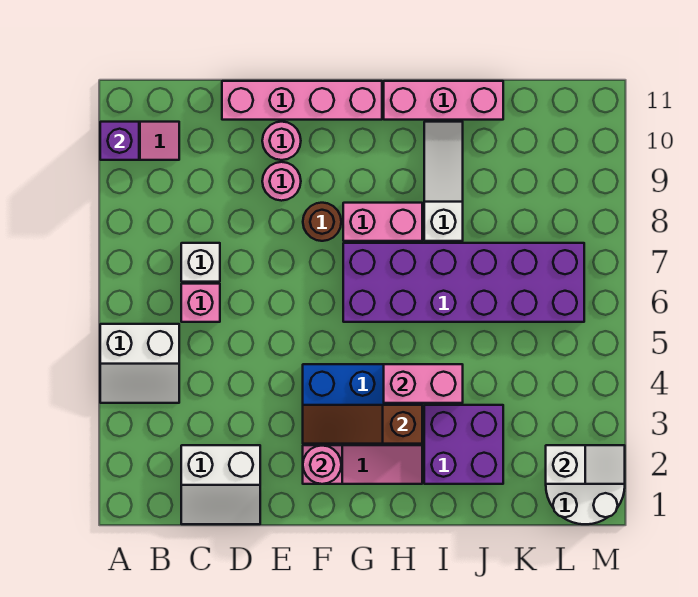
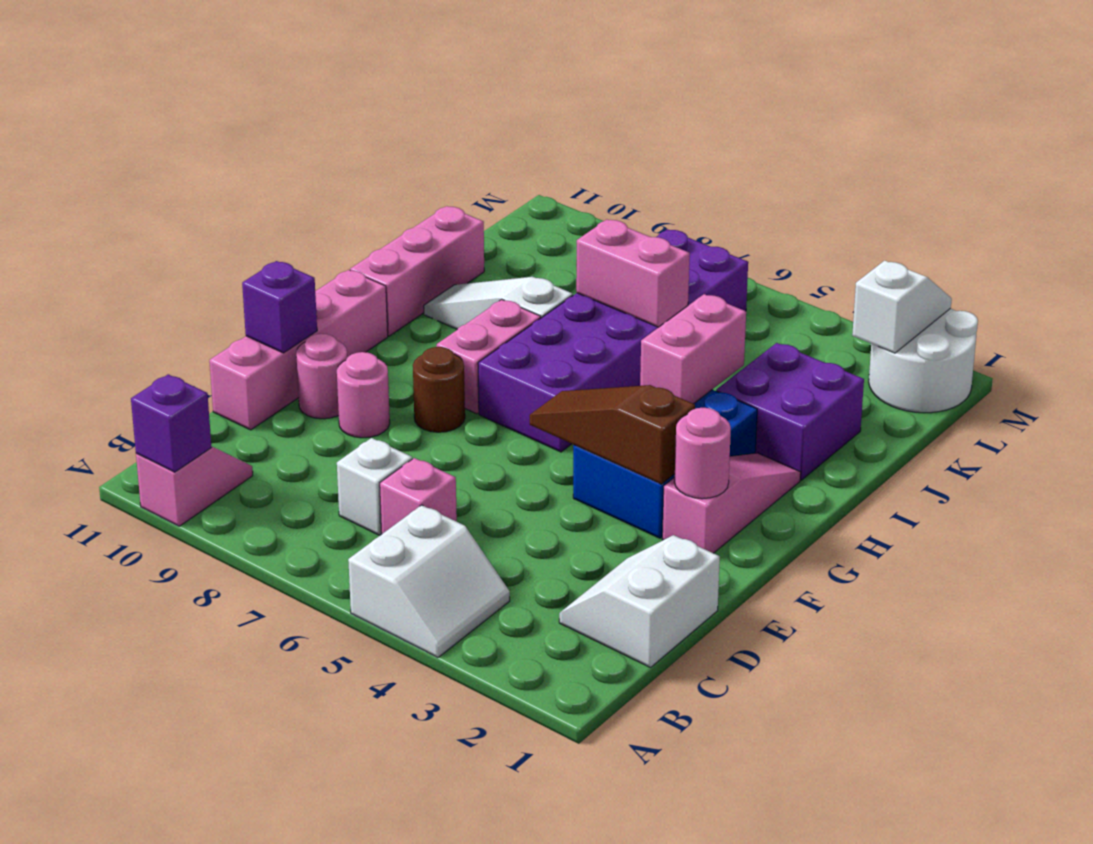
white slope C1:D2 level 1 top 2 -> white slope C1:D2 level 1 top 1
none -> purple brick E11 level 2
brown slope F3:H3 level 2 top H -> brown slope F3:F5 level 2 top 3
none -> pink brick J6:J7 level 2

